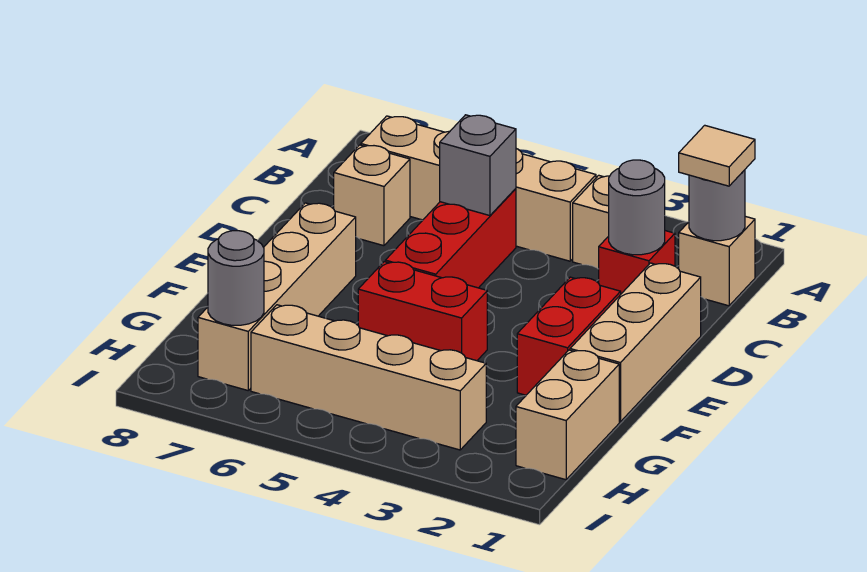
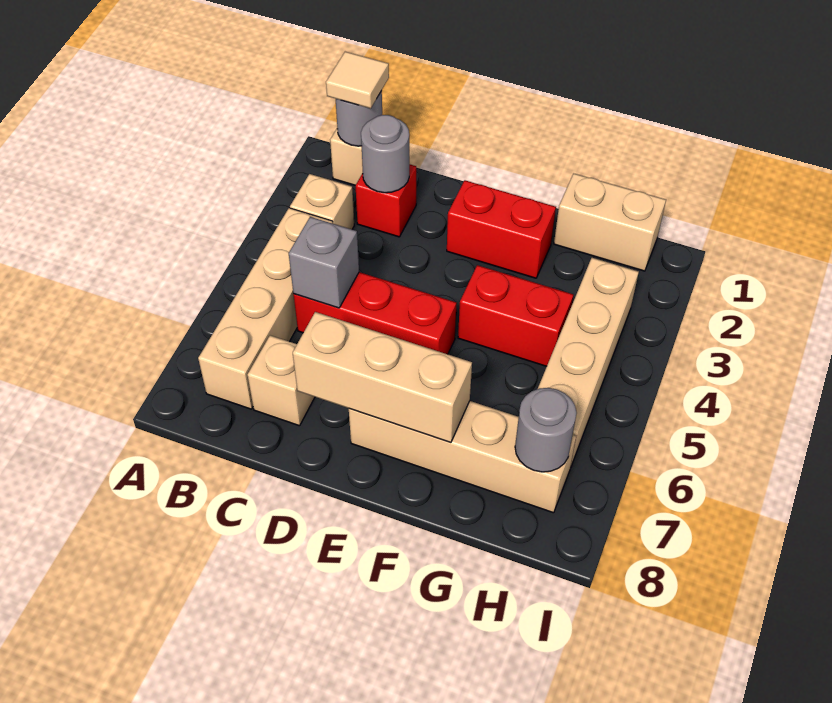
tan brick D1:F1 level 1 -> tan brick D7:F7 level 2
red brick F4:F5 level 1 -> red brick F4:G4 level 1

